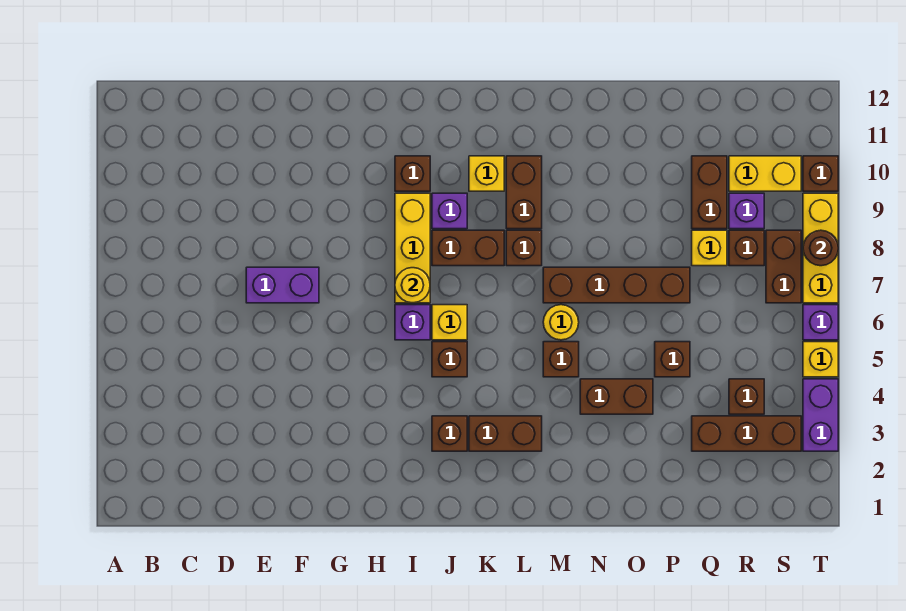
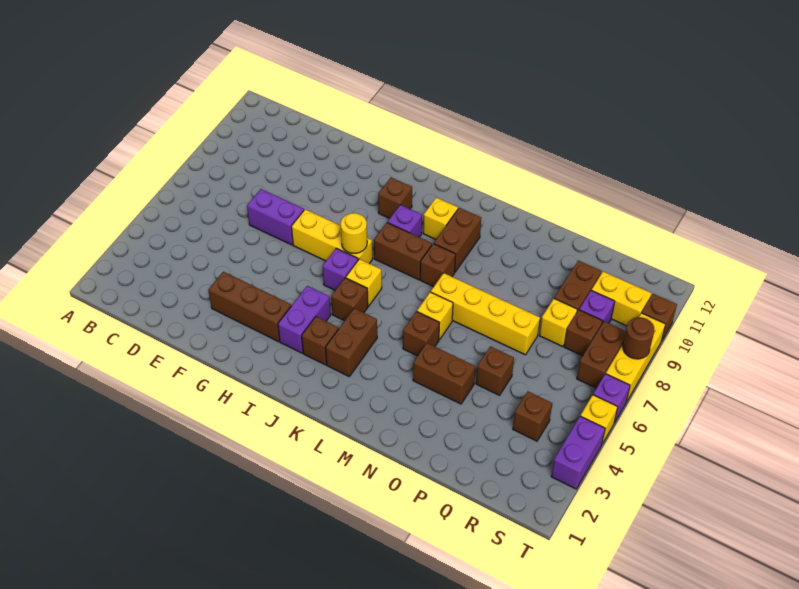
none -> purple brick I3:I4 level 1
yellow brick I7:I9 level 1 -> yellow brick G7:I7 level 1
brown brick K3:L3 level 1 -> brown brick K3:K4 level 1
yellow round brick M6 level 1 -> yellow brick M6 level 1
brown brick M7:P7 level 1 -> yellow brick M7:P7 level 1
brown brick Q3:S3 level 1 -> brown brick F3:H3 level 1

